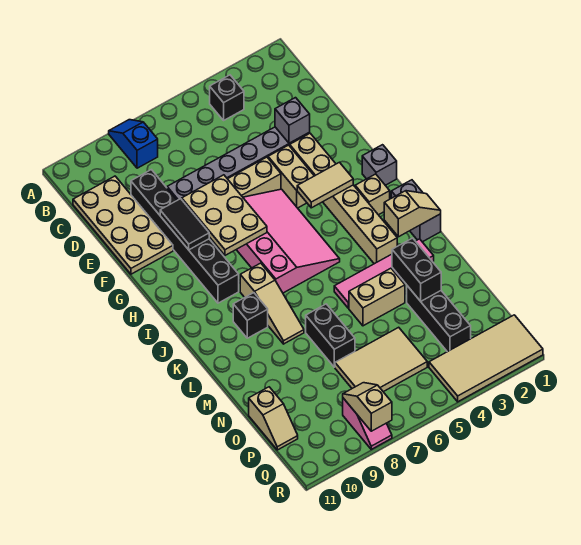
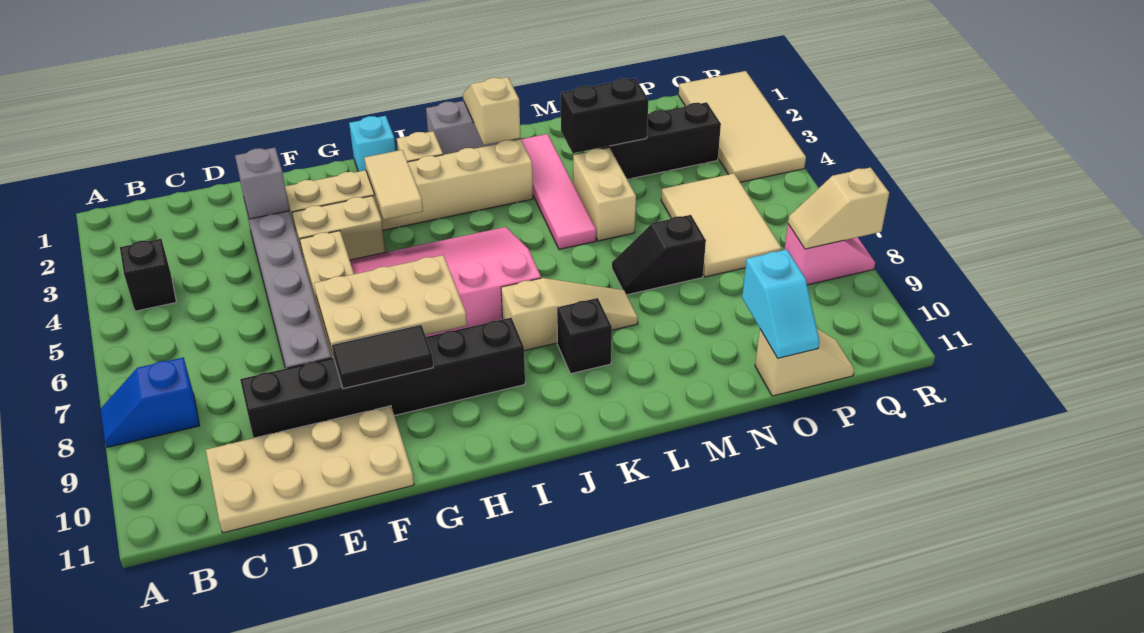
grey brick H1 level 1 -> cyan brick H1 level 1
black brick M7:N7 level 1 -> black slope M7:N7 level 1 top N
none -> cyan slope O10:O11 level 2 top 10

